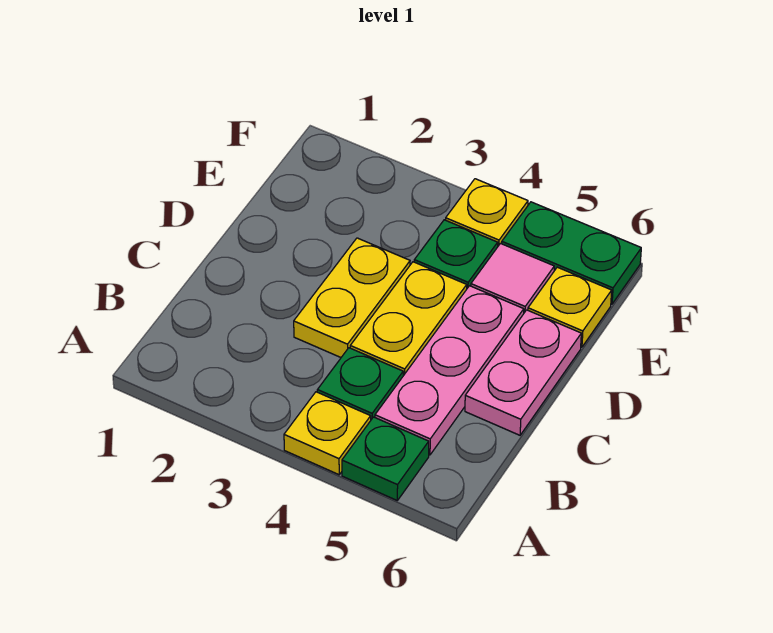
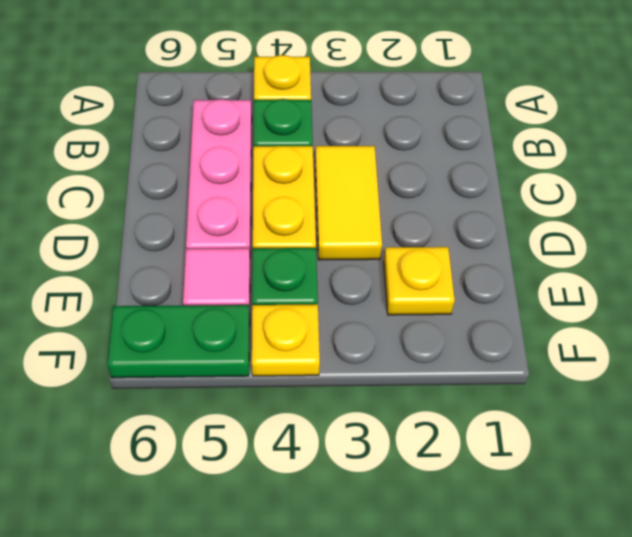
green plate A5 level 1 -> none
yellow plate C3:D3 level 1 -> yellow tile C3:D3 level 1
pink plate C6:D6 level 1 -> none
yellow plate E6 level 1 -> yellow plate E2 level 1

